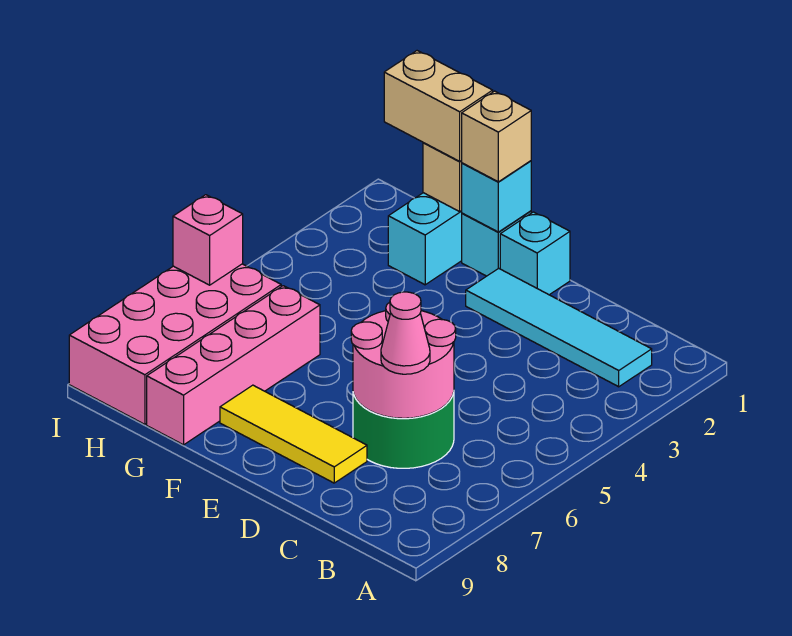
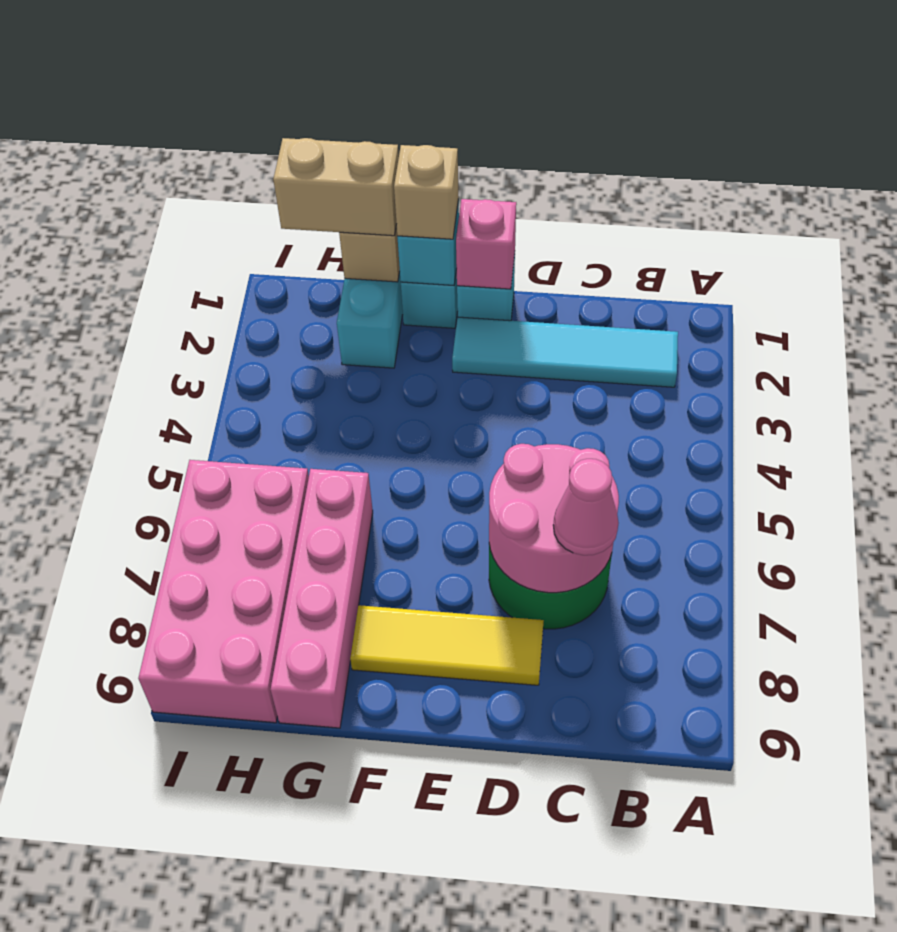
pink brick I6 level 2 -> pink brick E1 level 2

